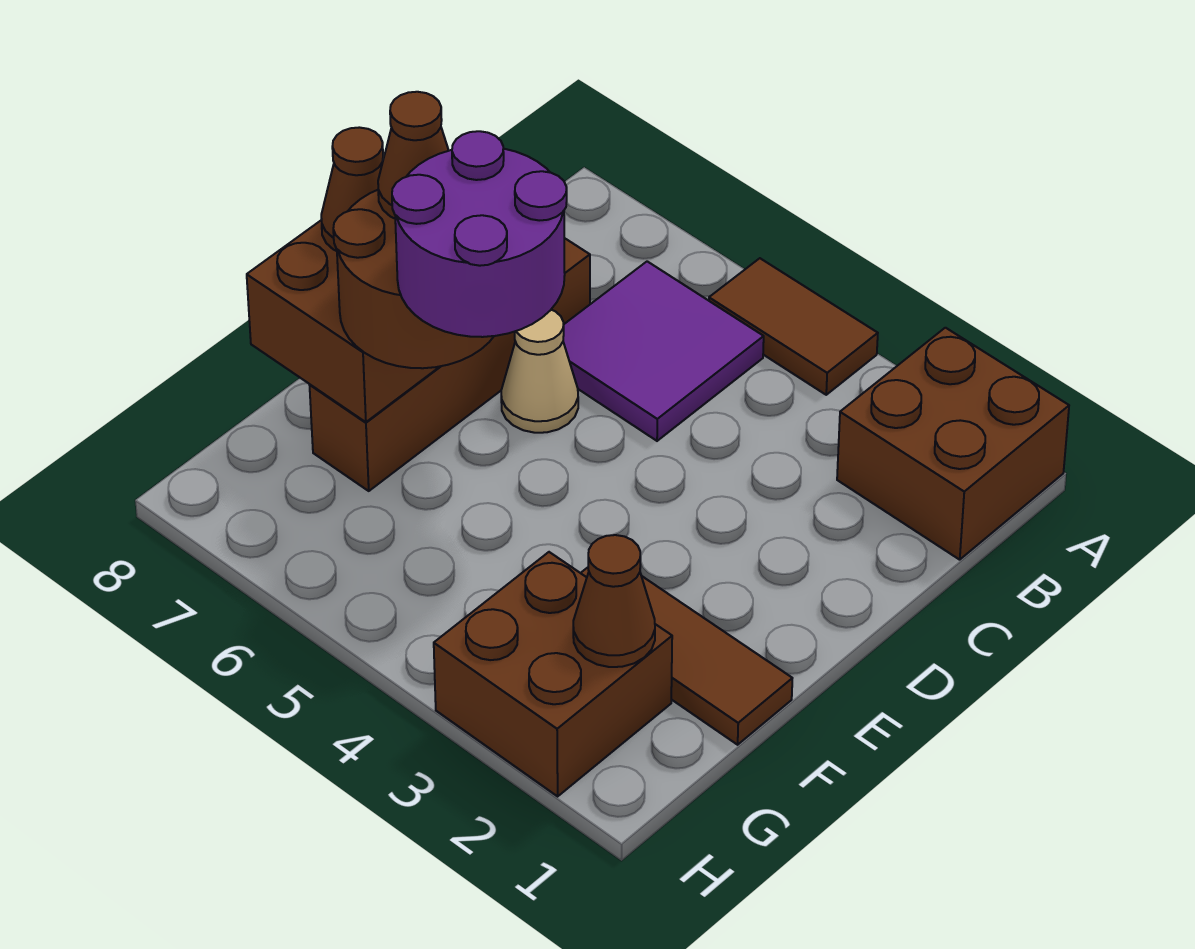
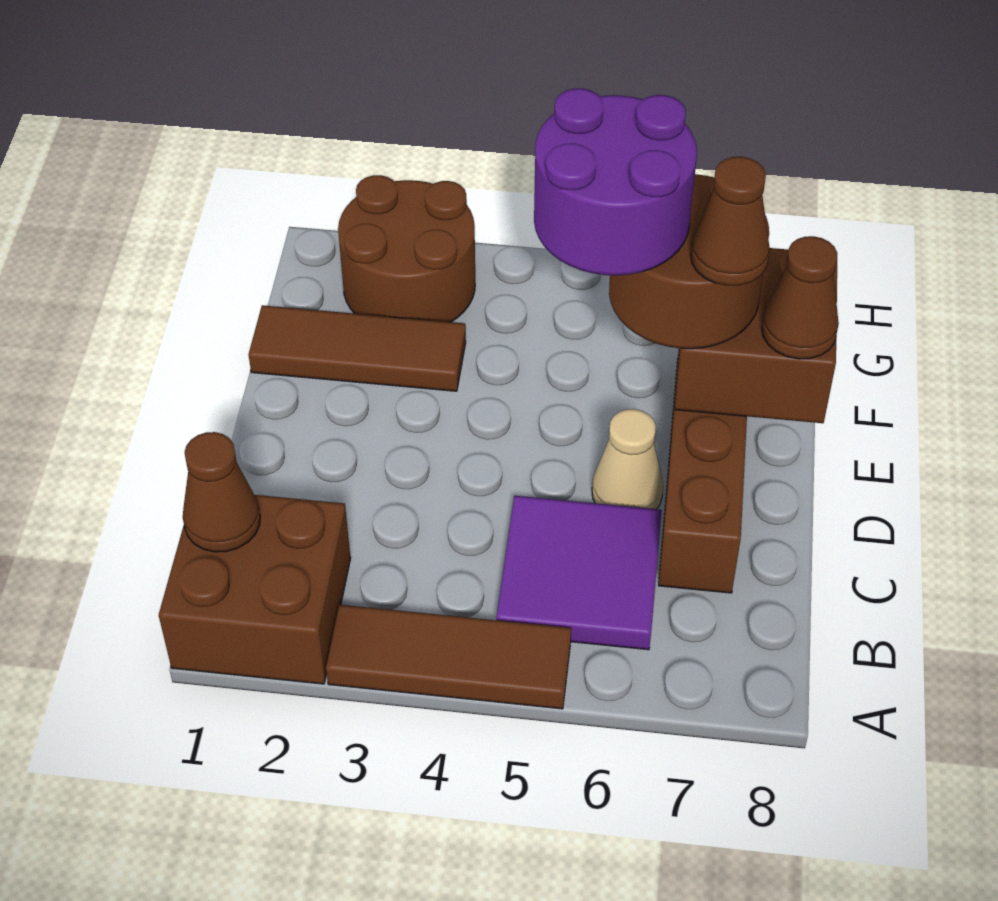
brown tile A4:A5 level 1 -> brown tile A3:A5 level 1
brown brick G2:H3 level 1 -> brown round brick G2:H3 level 1
brown cone G2 level 2 -> brown cone B1 level 2

